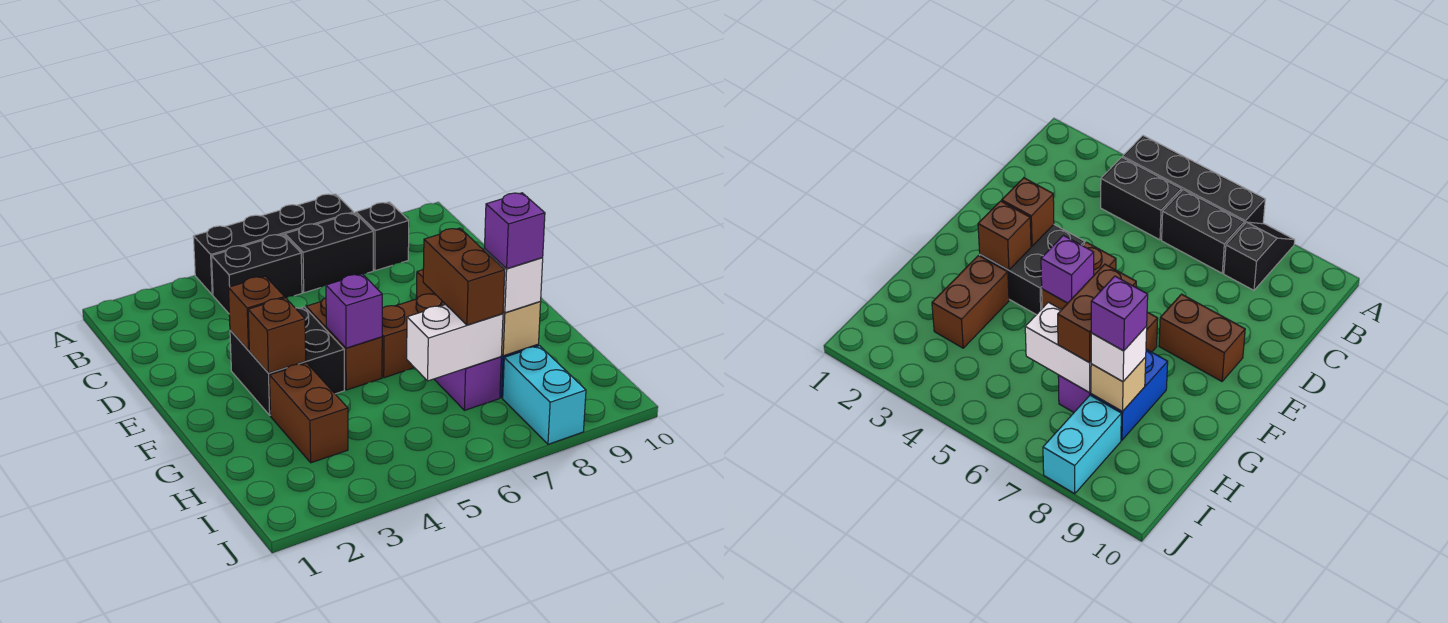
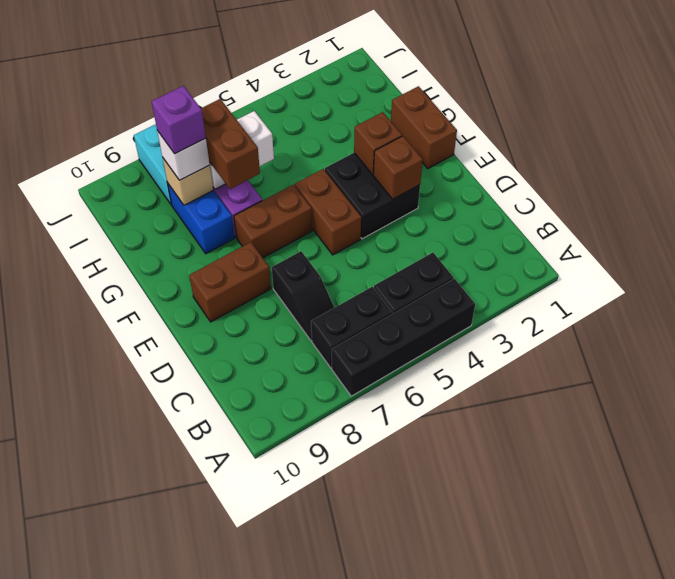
black slope A8:B8 level 1 top B -> black slope C7:D7 level 1 top D
purple brick F5 level 2 -> none
brown brick G3:H3 level 1 -> brown brick F1:G1 level 1

